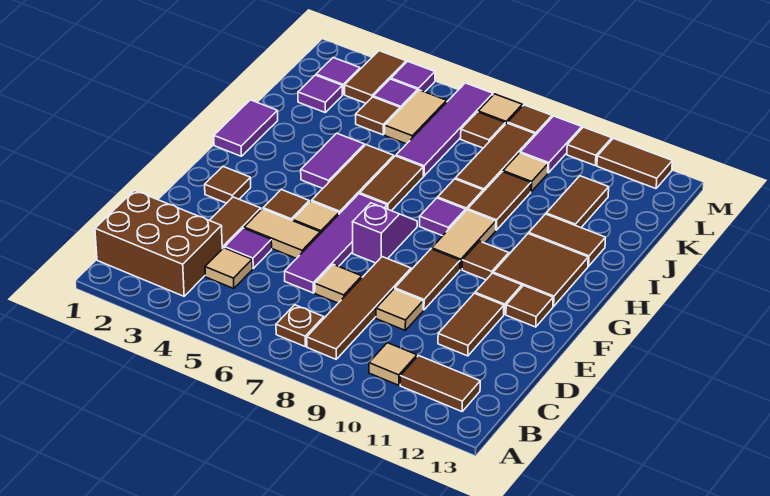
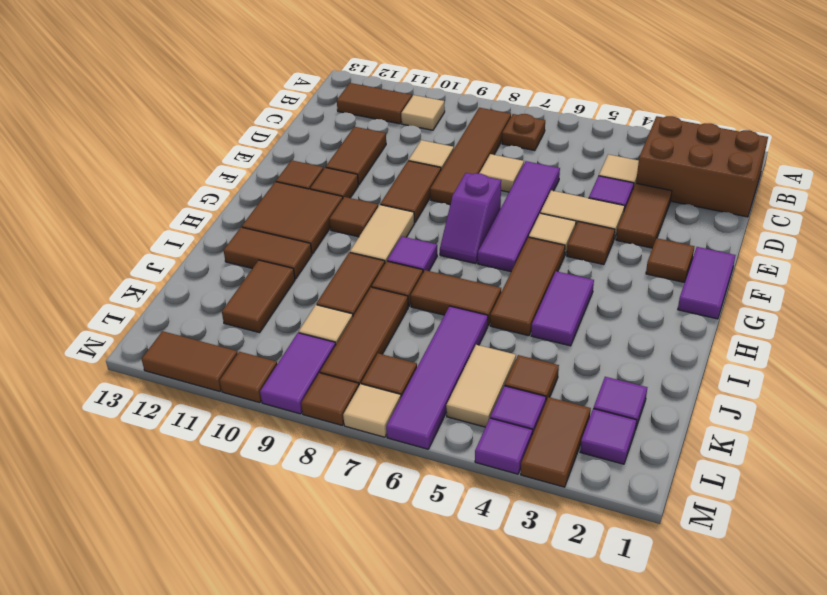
purple tile H1:I1 level 1 -> purple tile F1:G1 level 1
brown tile H6:I6 level 1 -> brown tile I6:I7 level 1

